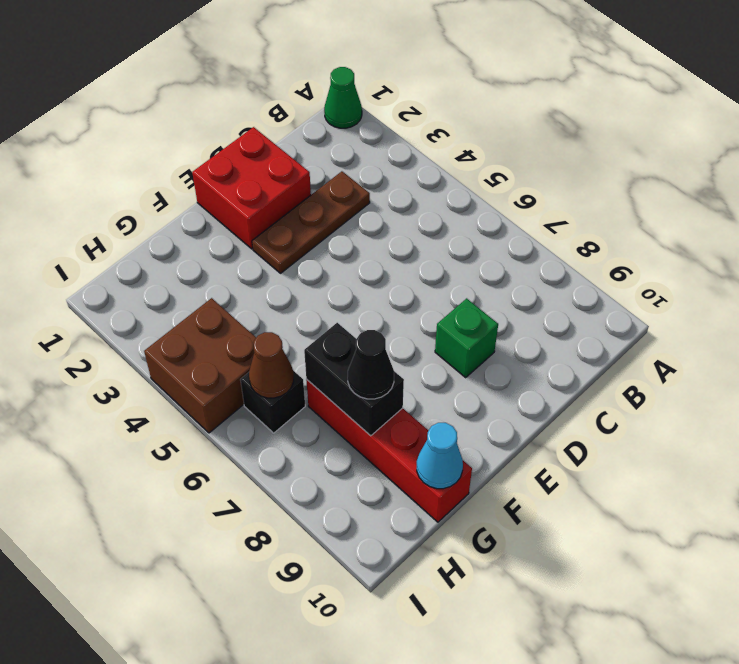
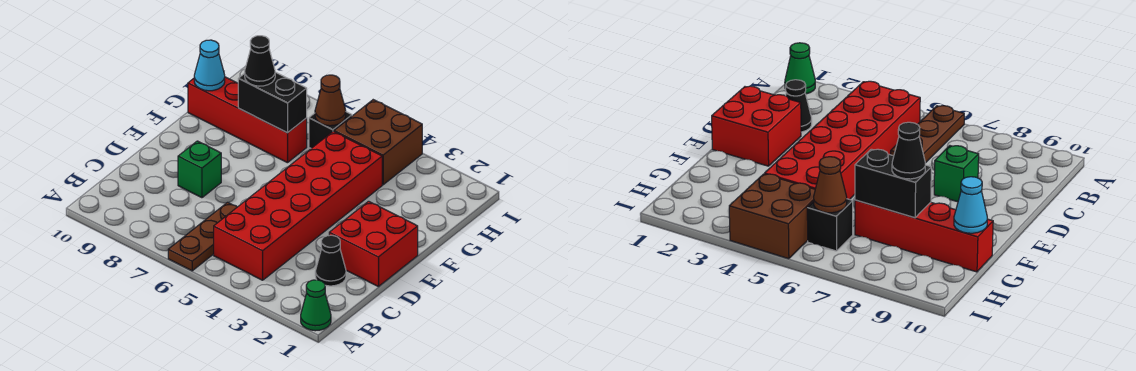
none -> red brick B4:G5 level 1
none -> black cone C2 level 1
brown plate C3:E3 level 1 -> brown plate A6:C6 level 1

